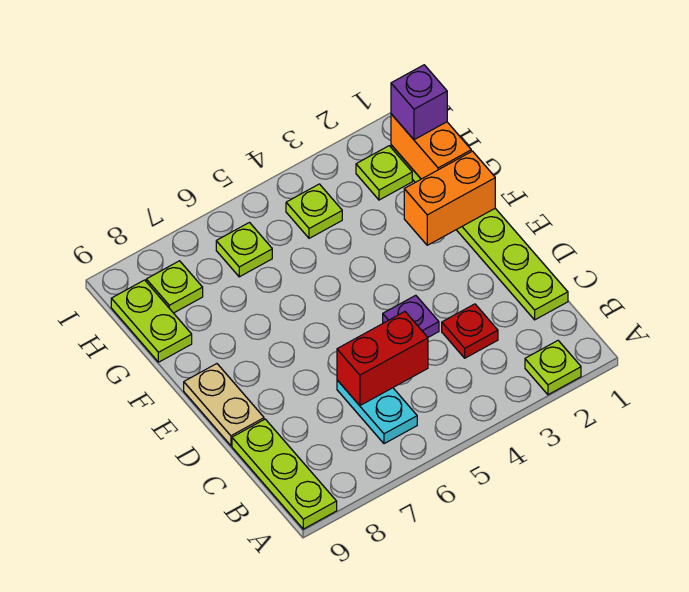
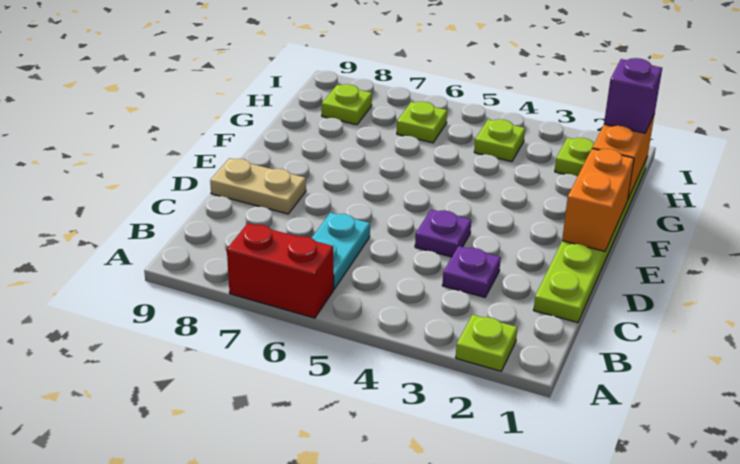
lime plate A9:C9 level 1 -> none
red plate C3 level 1 -> purple plate C3 level 1
red brick C5:C6 level 2 -> red brick A6:A7 level 1
tan plate D9:E9 level 1 -> tan plate D8:D9 level 1
orange brick F1:F2 level 2 -> orange brick E1:F1 level 2
lime plate G9:H9 level 1 -> none

